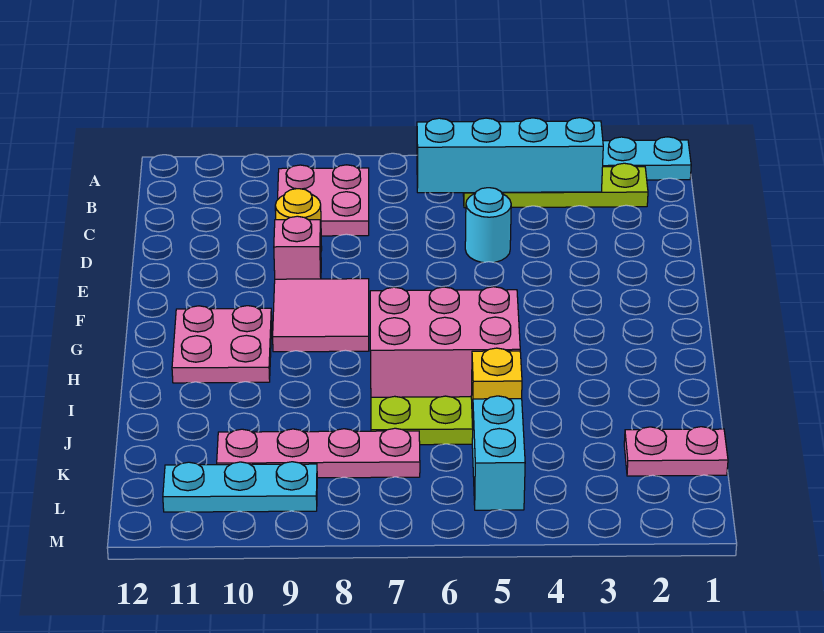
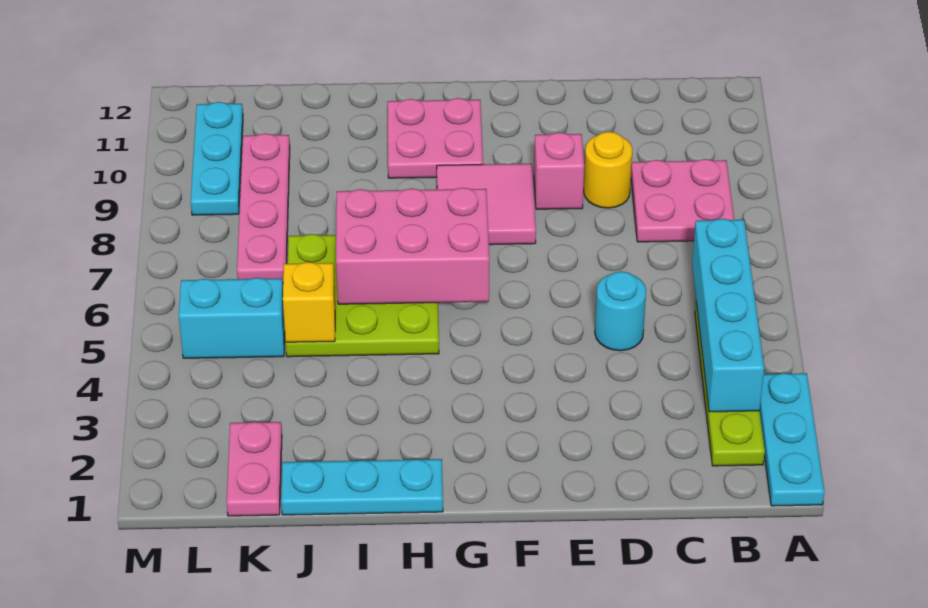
none -> cyan plate H1:J1 level 1
pink brick H5:I7 level 2 -> pink brick G6:I7 level 2

